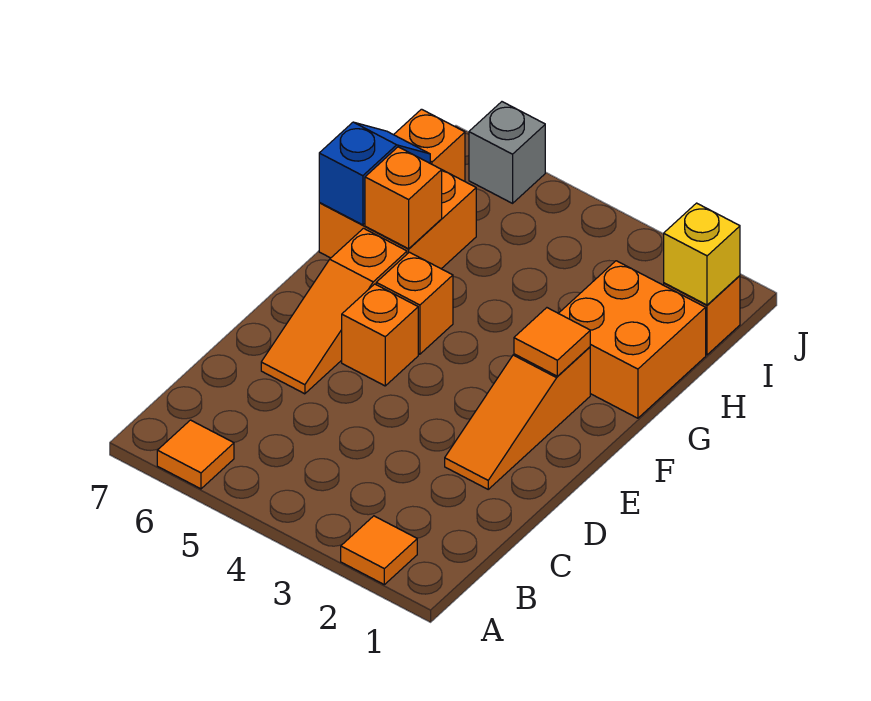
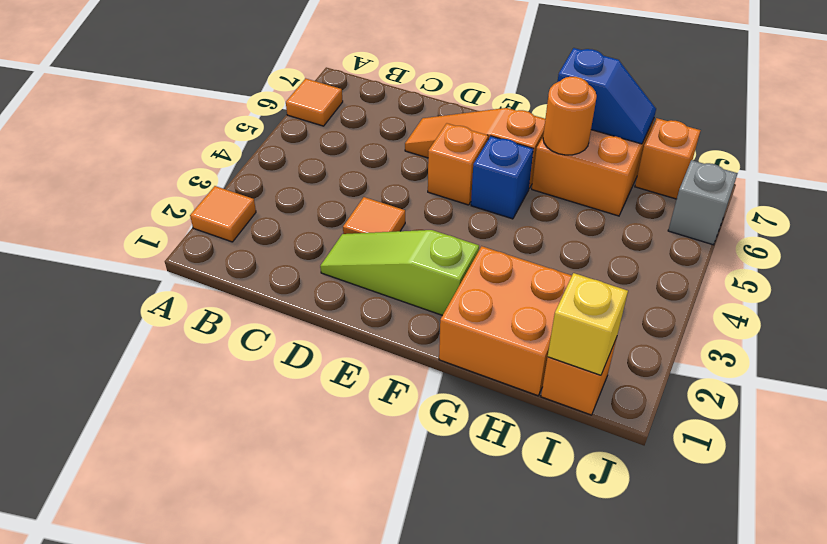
orange slope D2:F2 level 1 top F -> lime slope D2:F2 level 1 top F
orange tile F2 level 2 -> orange tile D3 level 1
orange brick F5 level 1 -> blue brick F5 level 1
orange brick G6 level 2 -> orange round brick G6 level 2

